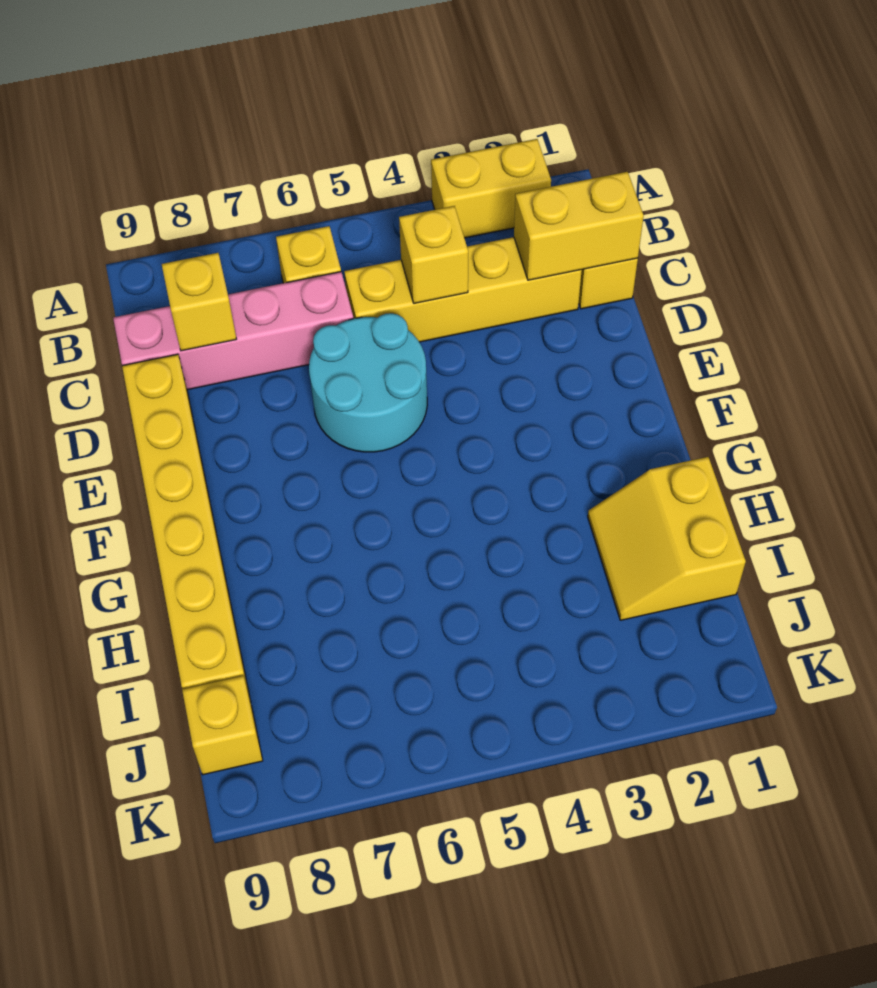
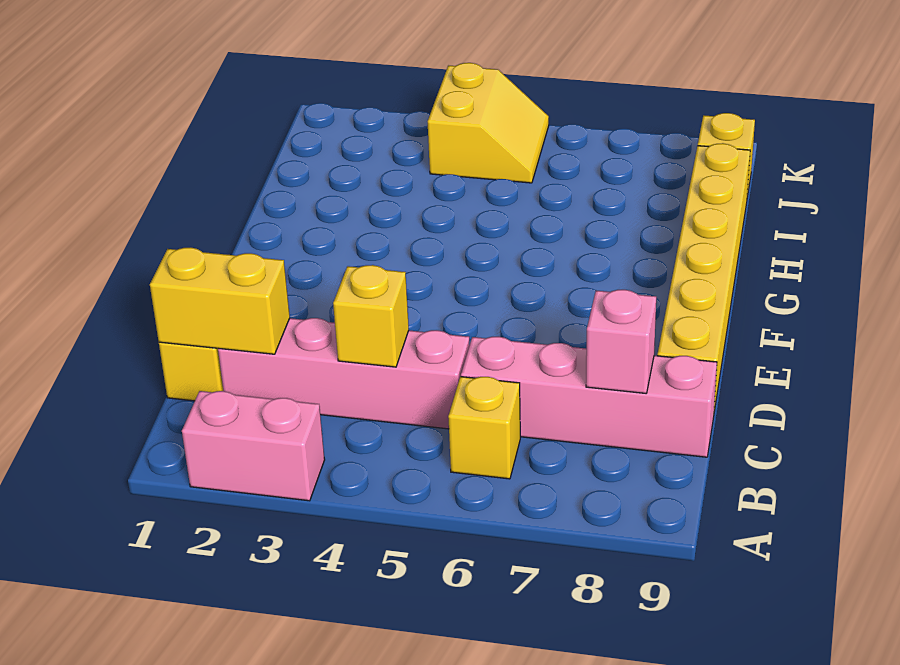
yellow brick A2:A3 level 1 -> pink brick A2:A3 level 1
yellow brick C2:C5 level 1 -> pink brick C2:C5 level 1
yellow brick C8 level 2 -> pink brick C8 level 2
cyan round brick D5:E6 level 1 -> none
yellow slope H1:I2 level 1 top 1 -> yellow slope J4:K5 level 1 top 4

